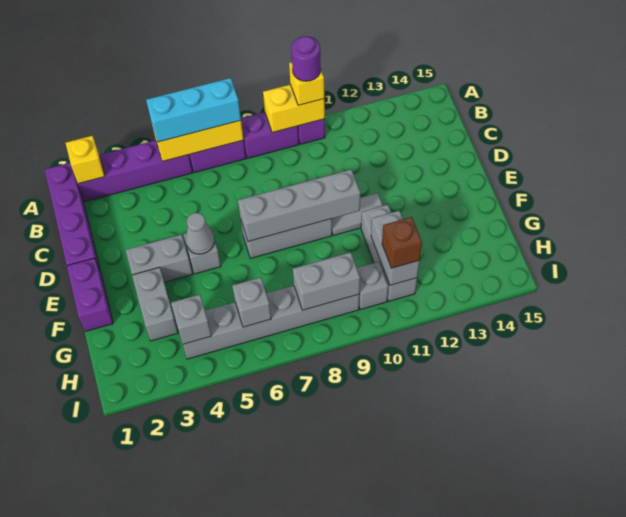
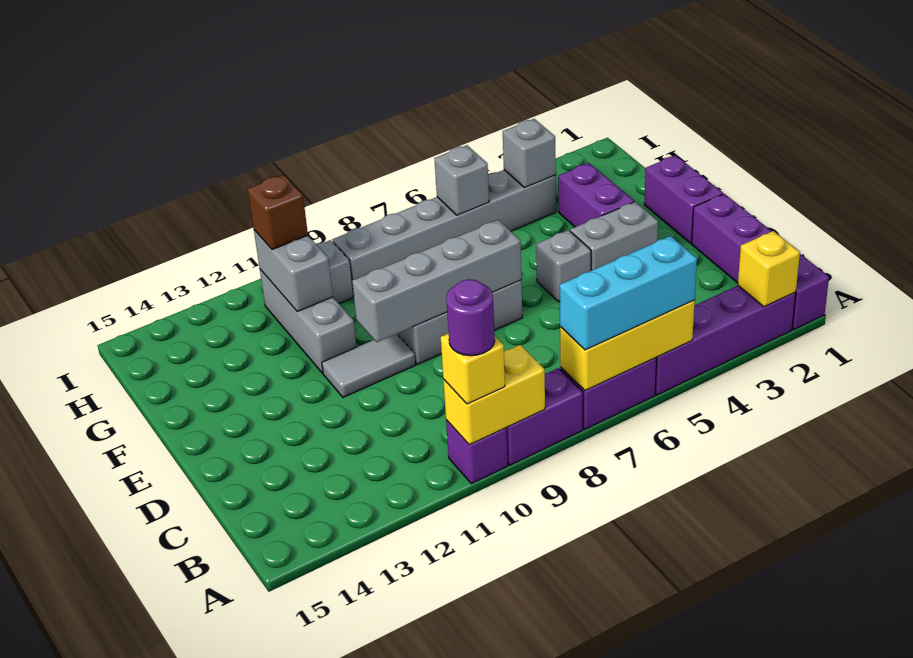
grey cone E5 level 2 -> none
grey brick F3:G3 level 1 -> purple brick F3:G3 level 1
grey brick H8:H9 level 2 -> none

